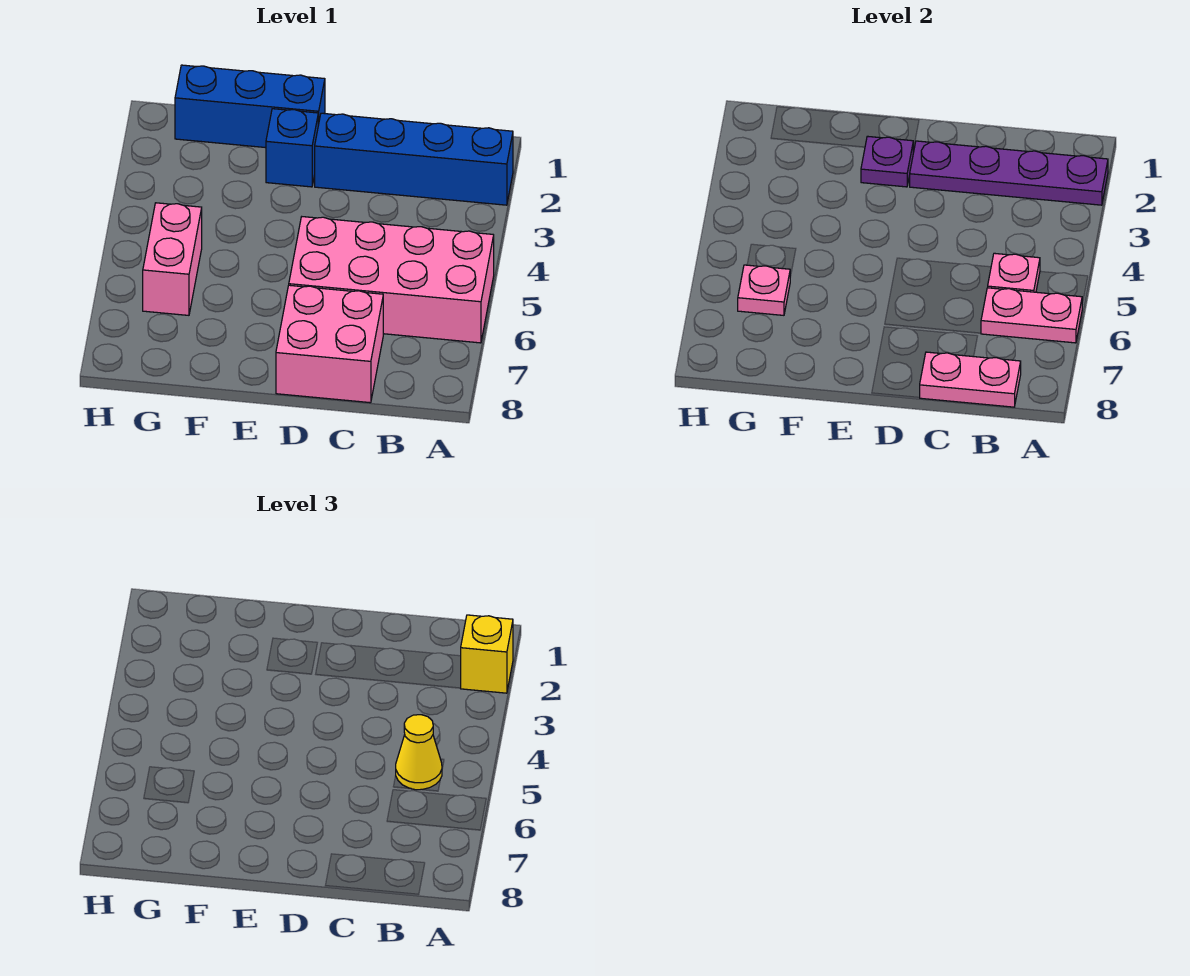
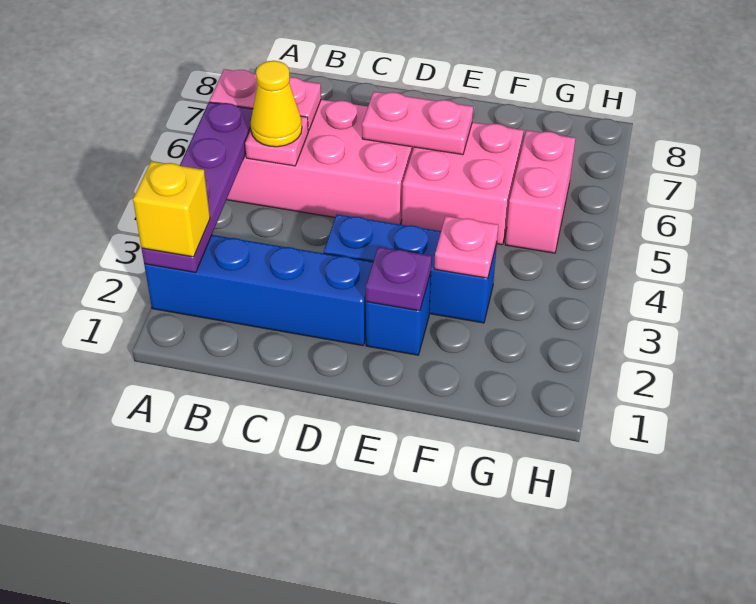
purple plate A2:D2 level 2 -> purple plate A2:A5 level 2
pink plate B8:C8 level 2 -> pink plate D6:E6 level 2
pink brick C7:D8 level 1 -> pink brick E5:F6 level 1
blue brick E1:G1 level 1 -> blue brick D3:F3 level 1
pink plate G6 level 2 -> pink plate F3 level 2

